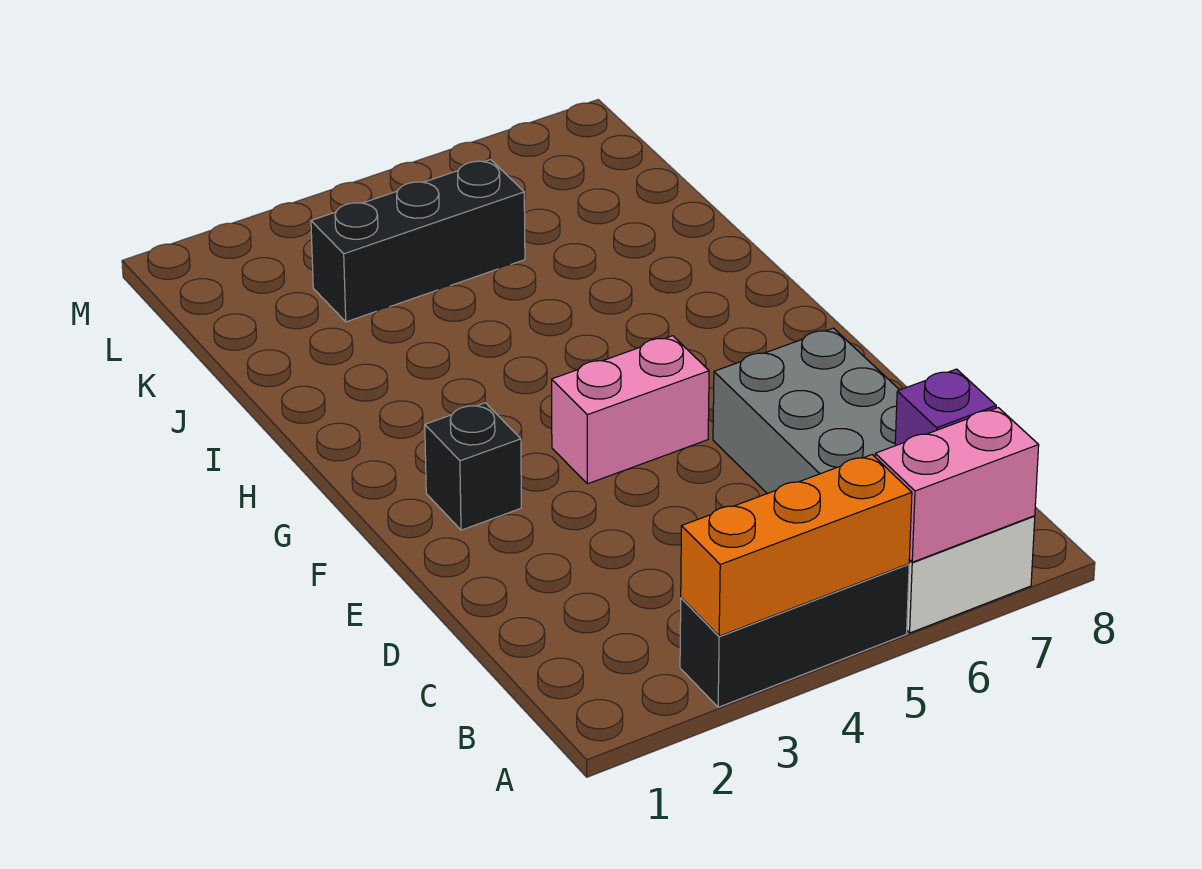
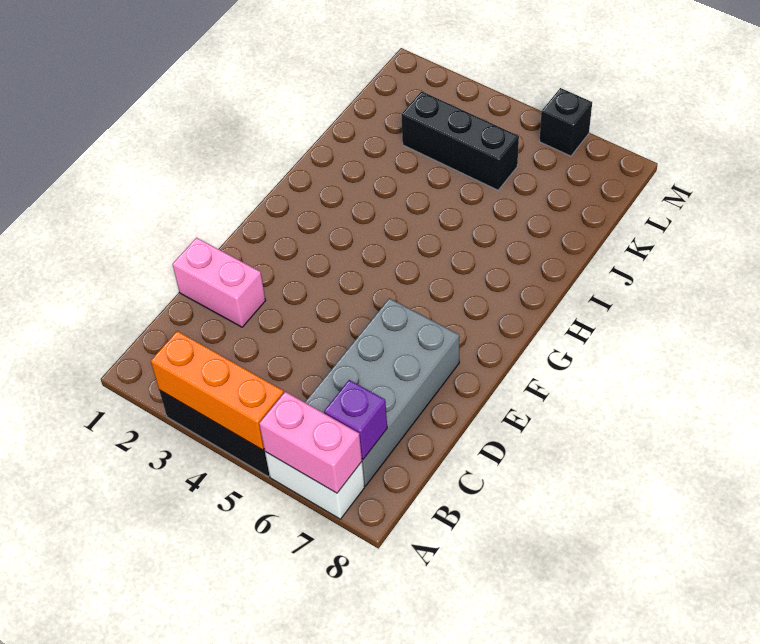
black brick F2 level 1 -> black brick M6 level 1
pink brick F4:F5 level 1 -> pink brick D1:D2 level 1

